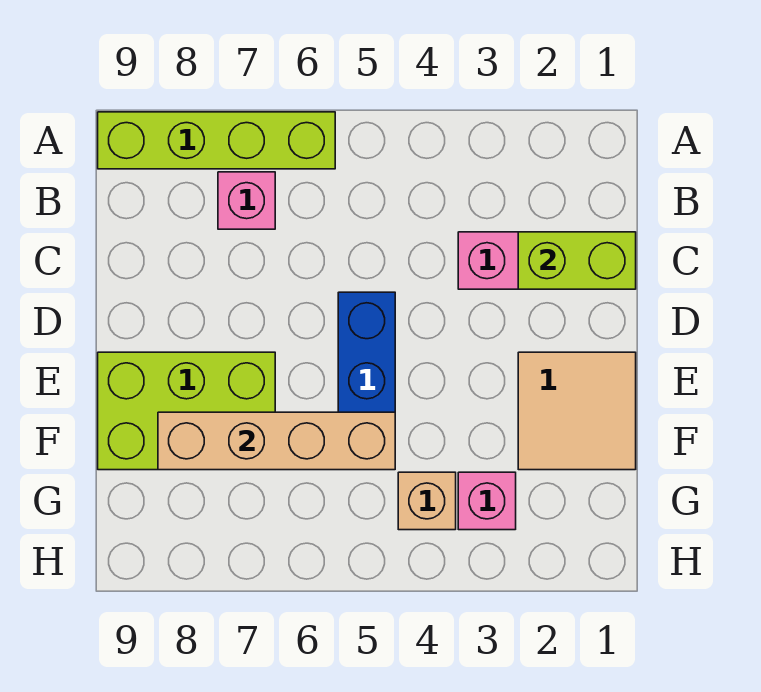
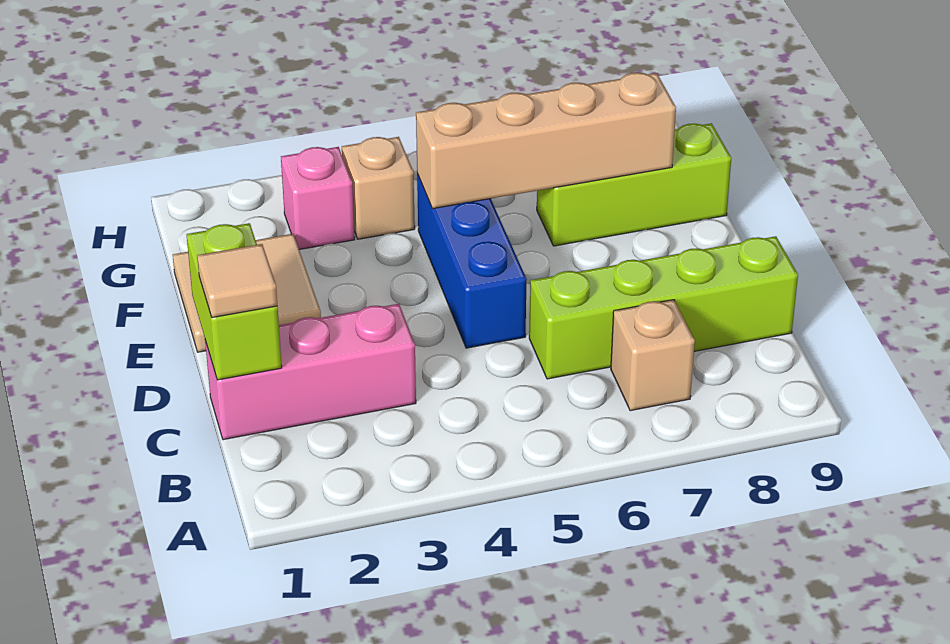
lime brick A6:A9 level 1 -> lime brick C6:C9 level 1
pink brick B7 level 1 -> tan brick B7 level 1
lime brick C1:C2 level 2 -> lime brick C1:D1 level 2
none -> tan tile C1 level 3
lime brick E7:F9 level 1 -> lime brick F7:F9 level 1

